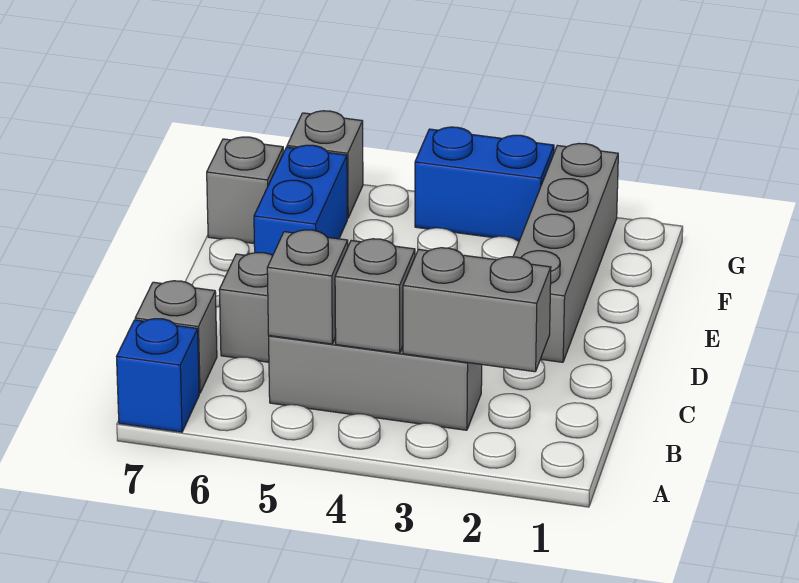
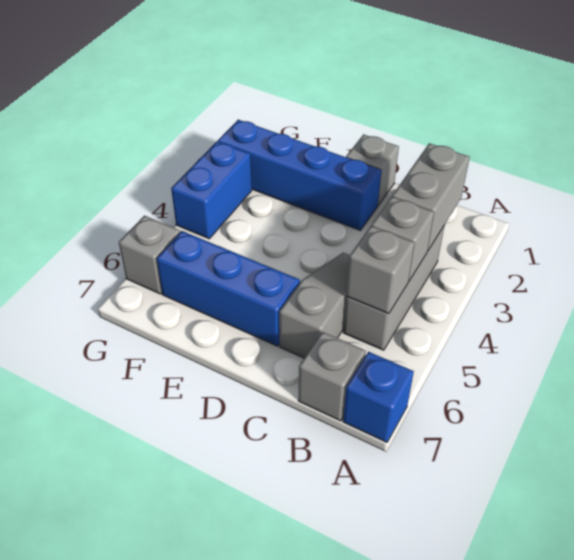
grey brick D2:G2 level 1 -> blue brick D2:G2 level 1
blue brick E6:F6 level 1 -> blue brick D6:F6 level 1
grey brick F7 level 1 -> grey brick D1 level 1

